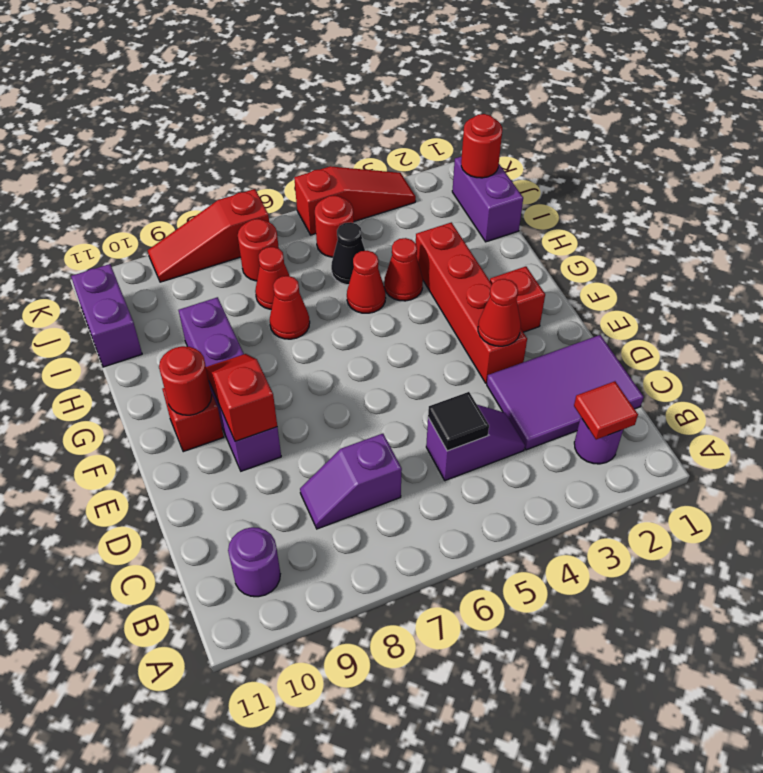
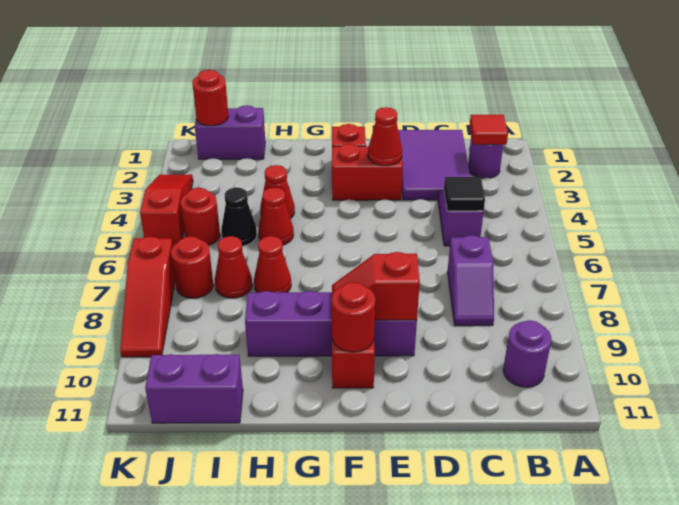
red brick E3:H3 level 1 -> red brick E3:F3 level 1

